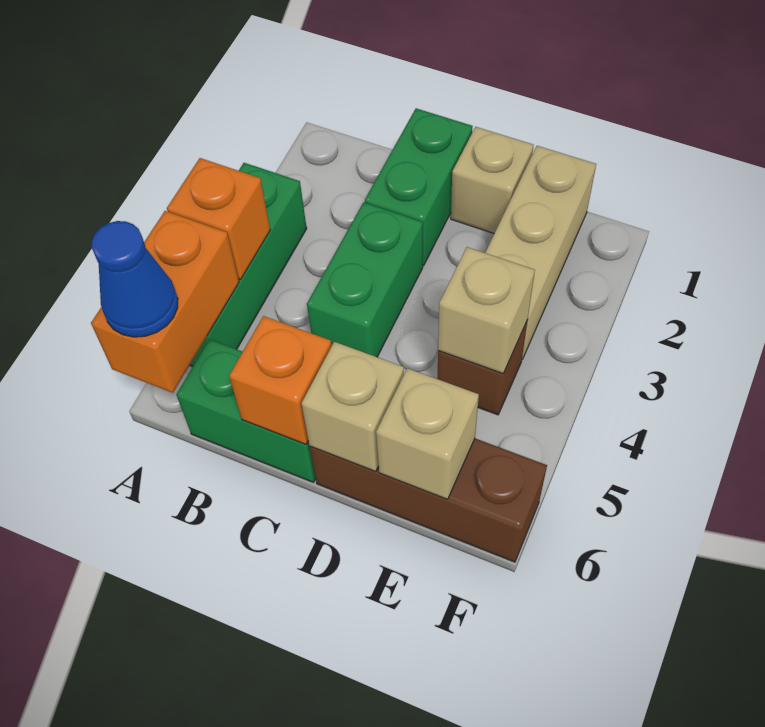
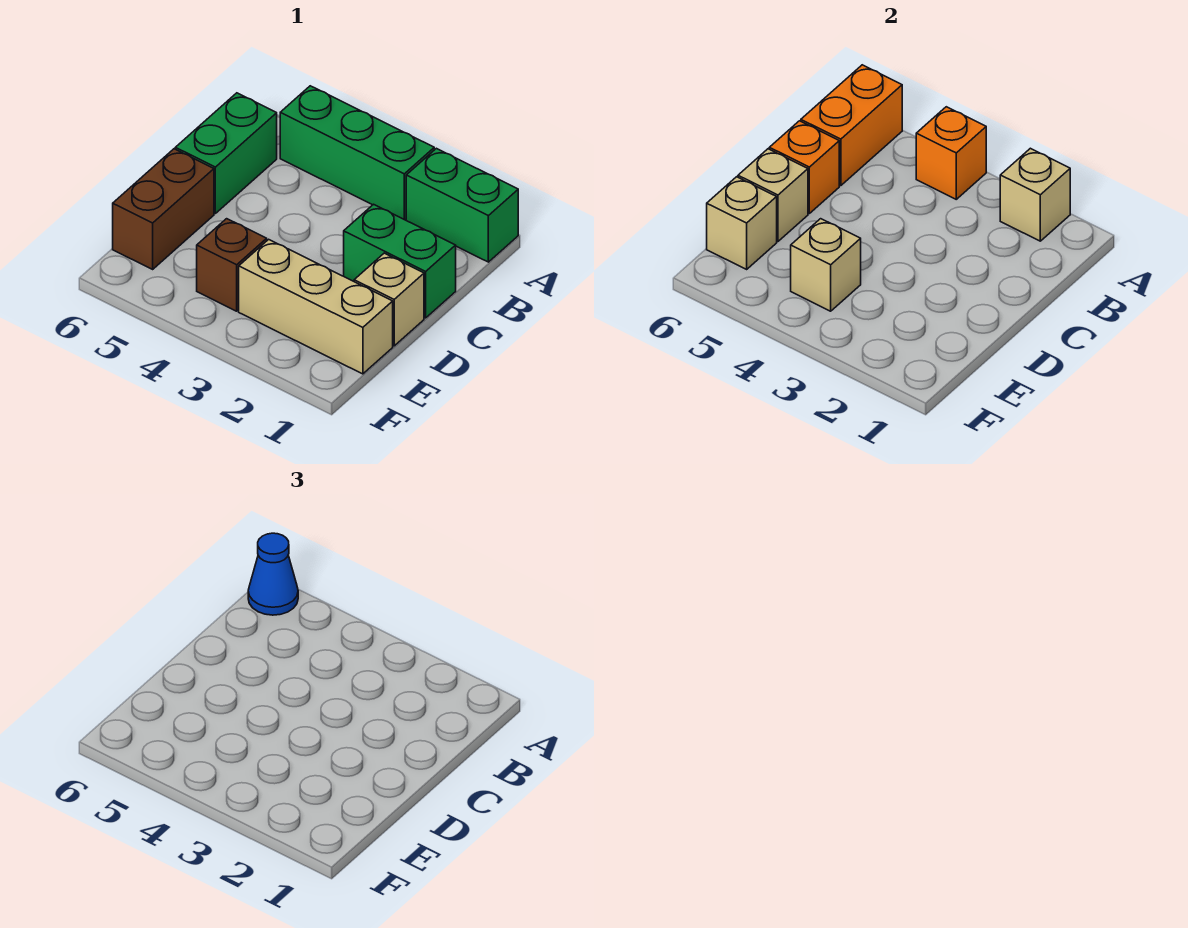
none -> tan brick A2 level 2
orange brick A5:A6 level 2 -> orange brick A6:B6 level 2
green brick C3:C4 level 1 -> green brick A1:A2 level 1
brown brick D6:F6 level 1 -> brown brick D6:E6 level 1

